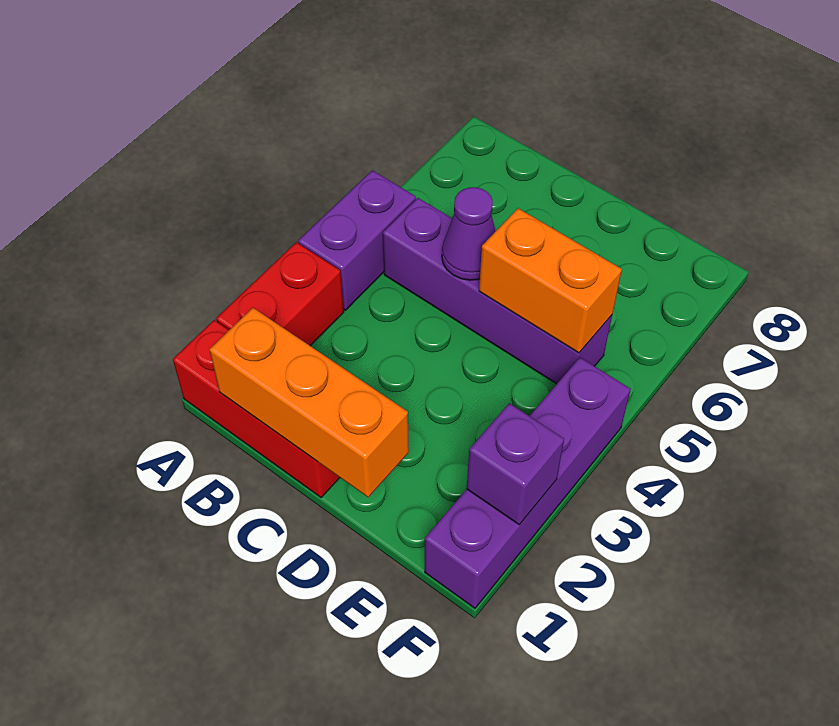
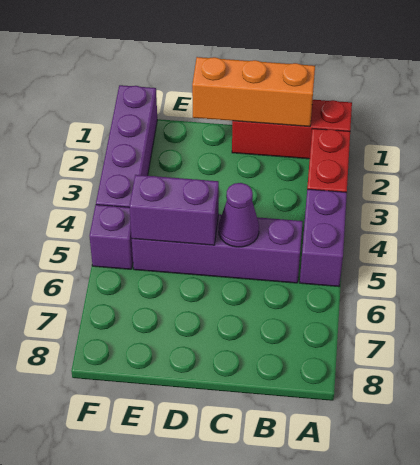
orange brick D5:E5 level 2 -> purple brick D5:E5 level 2
purple brick F2 level 2 -> purple brick F5 level 1

